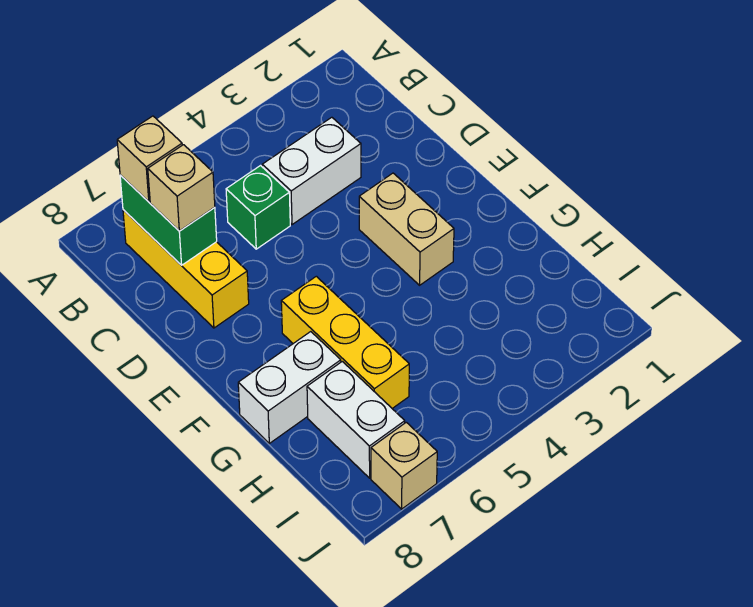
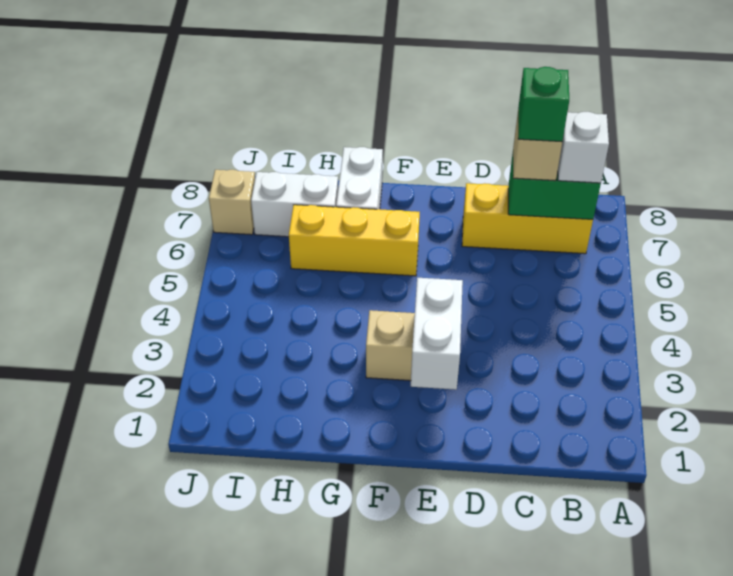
tan brick B7 level 3 -> white brick B7 level 3
white brick C3:C4 level 1 -> white brick E2:E3 level 2
green brick C5 level 1 -> green brick C7 level 4

